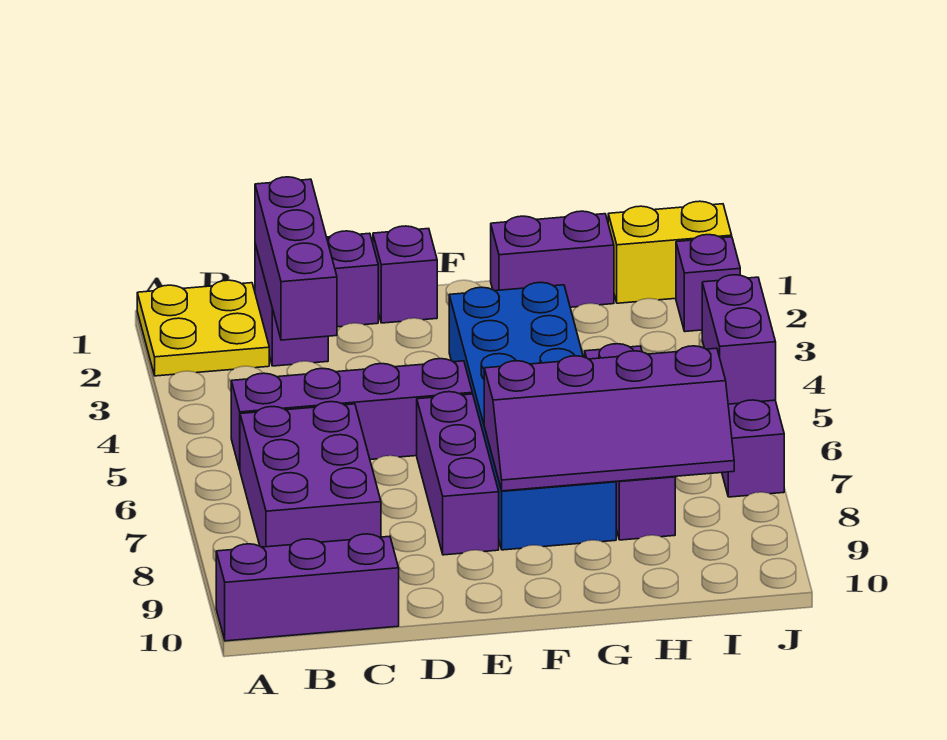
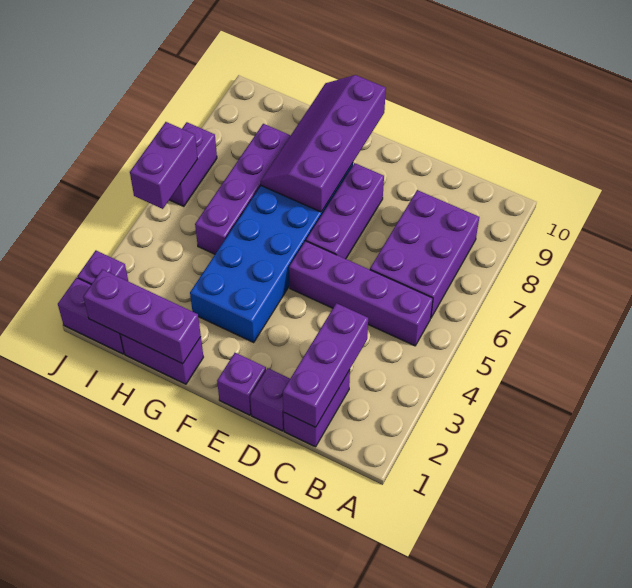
yellow plate A1:B2 level 1 -> none
purple brick A10:C10 level 1 -> purple brick G1:I1 level 2
purple slope F7:I8 level 2 top 7 -> purple slope F7:G10 level 2 top F
yellow brick I1:J1 level 1 -> purple brick I1:J1 level 1

